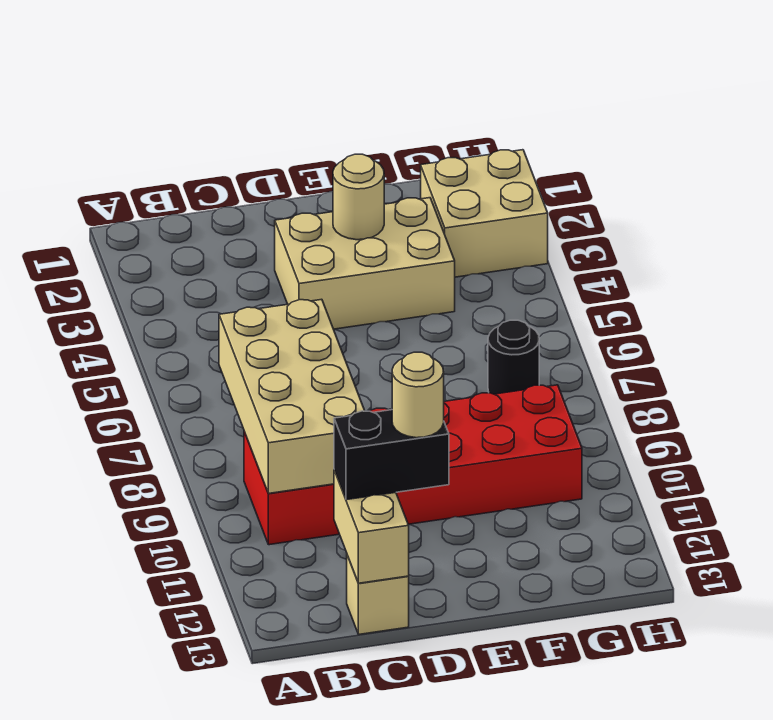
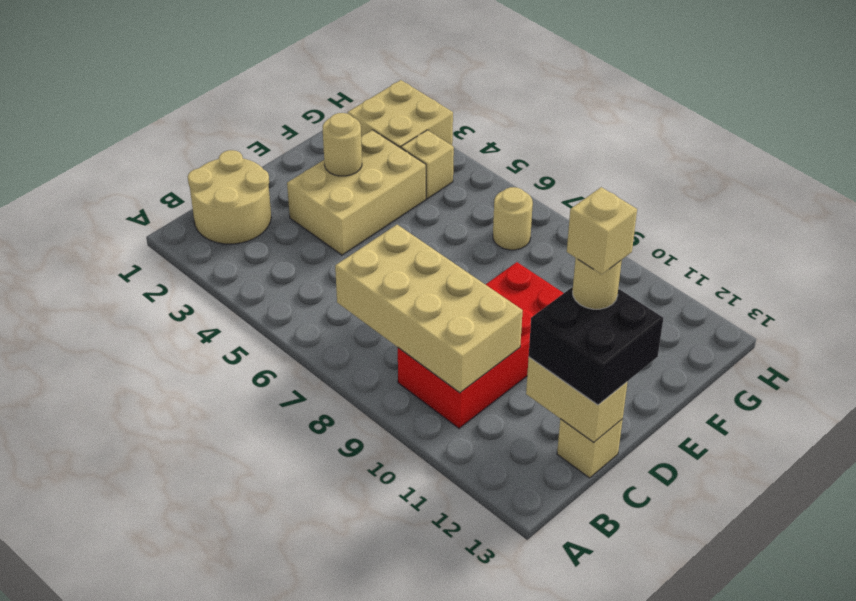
none -> tan round brick B1:C2 level 1
red brick B9:G10 level 1 -> red brick B9:E10 level 1
black brick C12:D12 level 3 -> black brick C12:D13 level 3
none -> tan brick D12 level 5
none -> tan brick G4 level 1
black round brick G7 level 1 -> tan round brick G7 level 1

